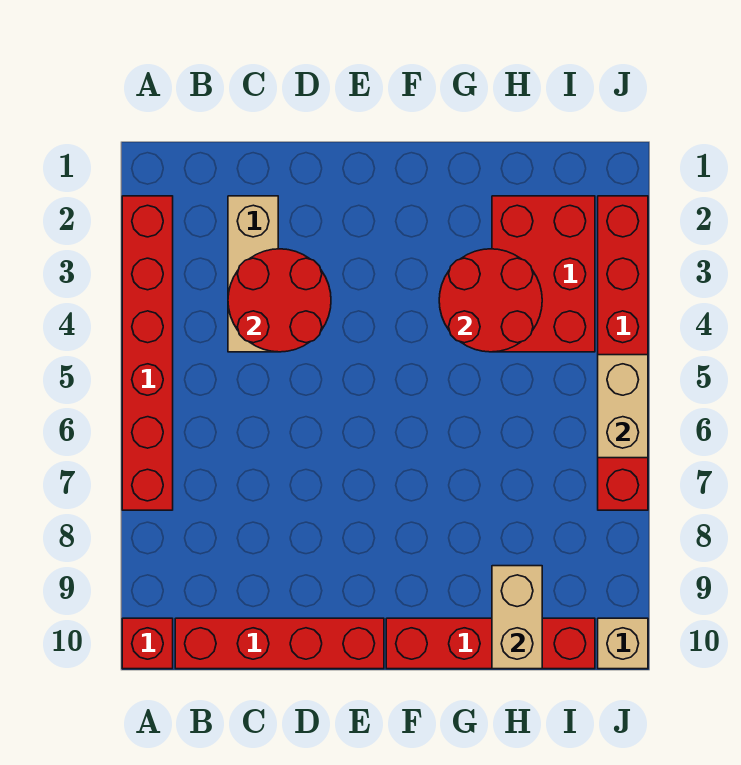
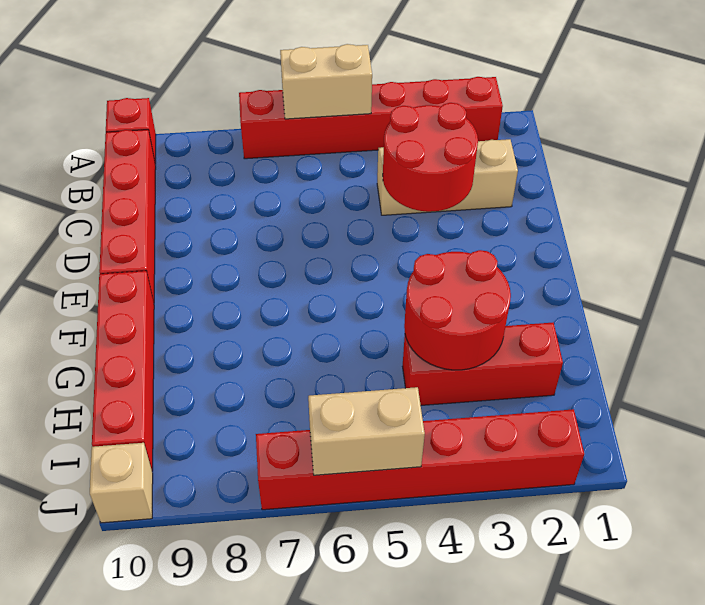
red brick H2:I4 level 1 -> red brick H2:H4 level 1
tan brick H9:H10 level 2 -> tan brick A5:A6 level 2

